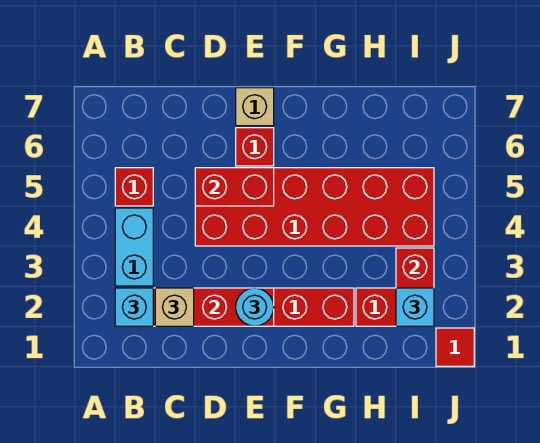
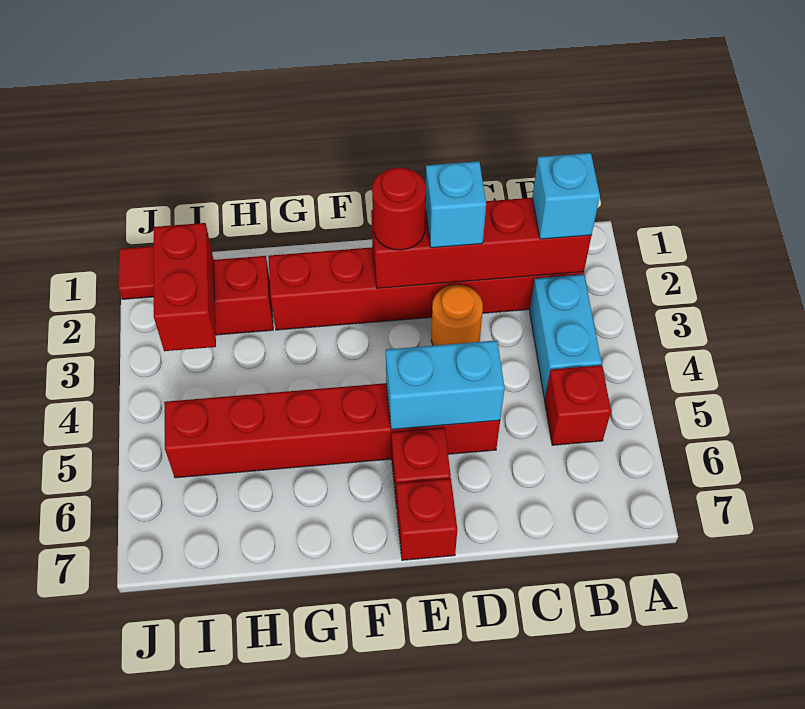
tan brick C2 level 3 -> none
none -> orange round brick D3 level 1
red brick D4:I5 level 1 -> red brick D5:I5 level 1
red brick D5:E5 level 2 -> cyan brick D5:E5 level 2
cyan round brick E2 level 3 -> red round brick E2 level 3
tan brick E7 level 1 -> red brick E7 level 1
cyan brick I2 level 3 -> cyan brick D2 level 3

